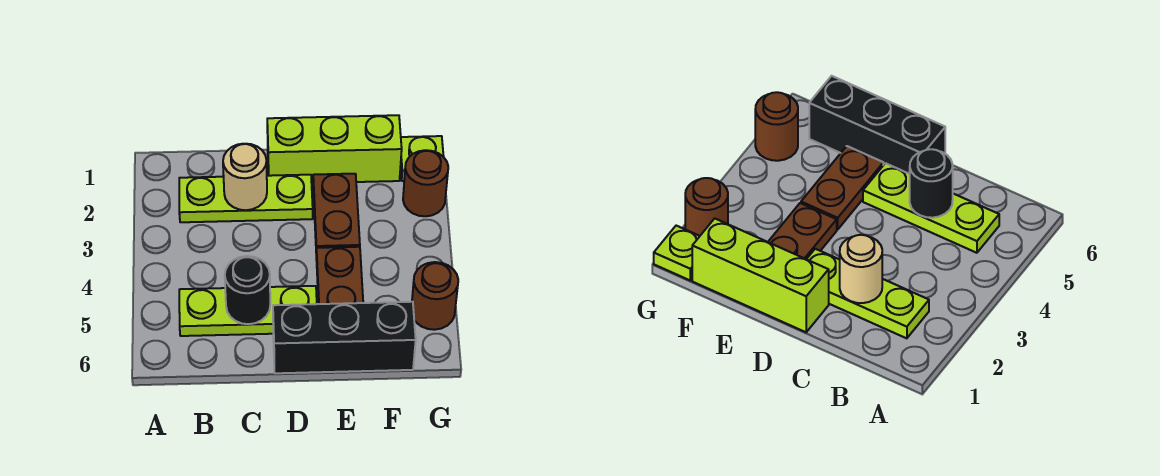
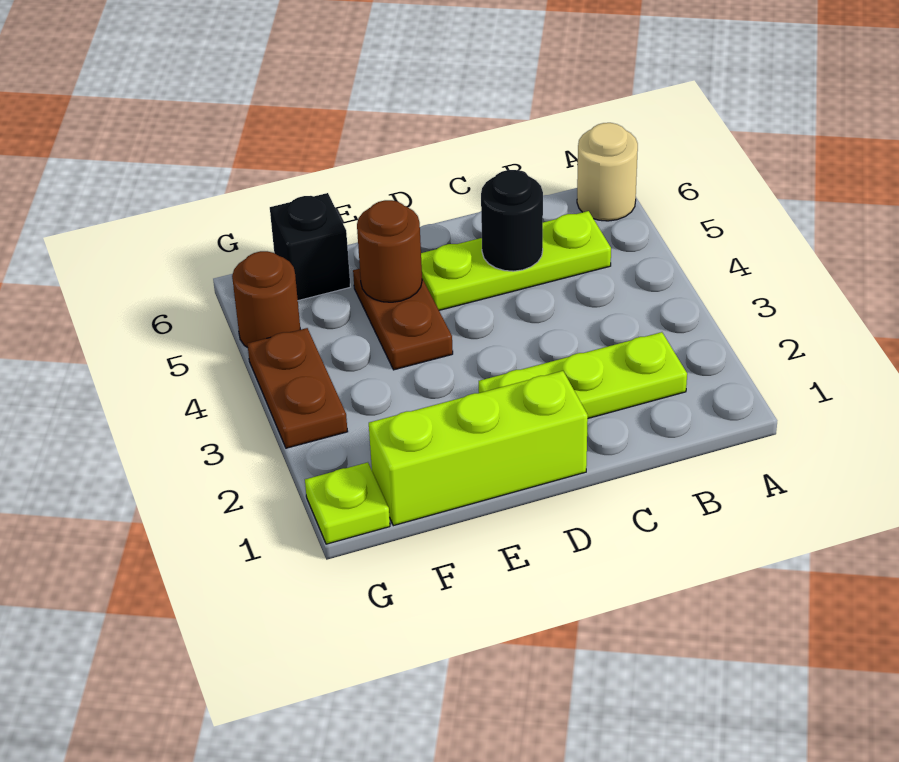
tan round brick C2 level 2 -> tan round brick A6 level 1
black brick D6:F6 level 1 -> black brick F6 level 1
brown plate E2:E3 level 1 -> brown plate G3:G4 level 1
brown round brick G2 level 1 -> brown round brick E5 level 2

